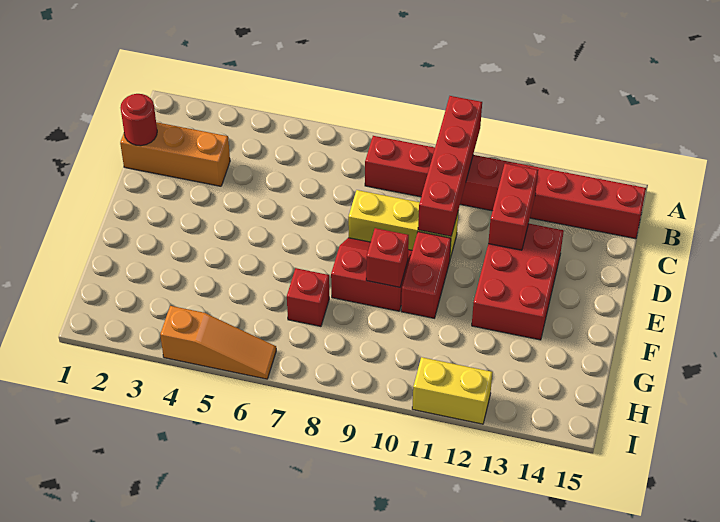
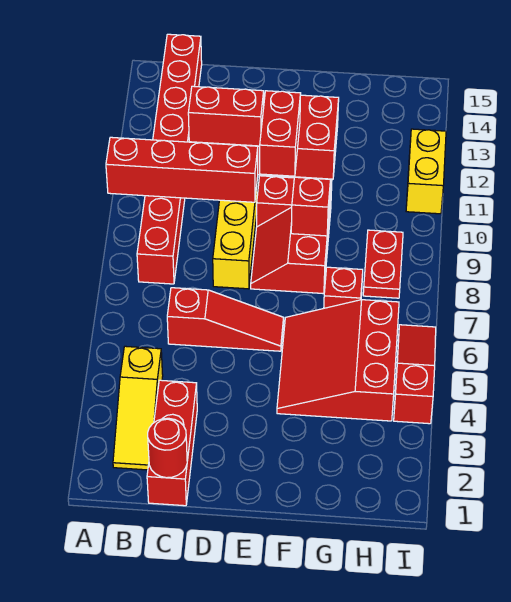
none -> yellow slope B2:B4 level 1 top 4
orange brick C1:C3 level 1 -> red brick C1:C3 level 1
none -> red slope C6:E6 level 1 top C
none -> red brick E11:E12 level 2
none -> red slope F4:H6 level 1 top H
none -> red plate H8:H9 level 1
orange slope I4:I6 level 1 top 4 -> red slope I4:I6 level 1 top 4

